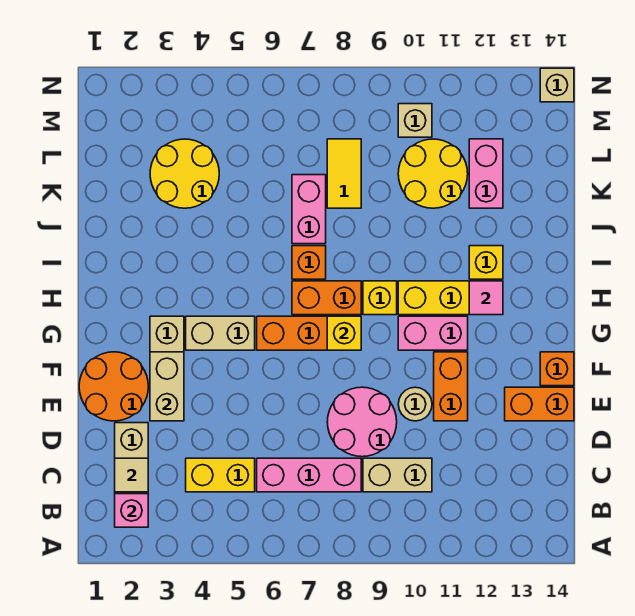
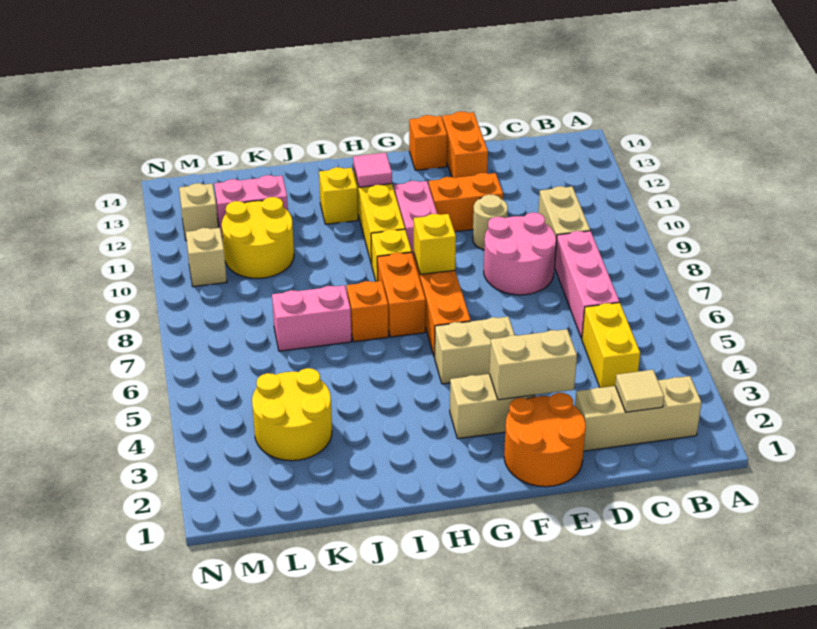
pink brick B2 level 2 -> none
tan brick G4:G5 level 1 -> tan brick F5:G5 level 1
yellow tile K8:L8 level 1 -> none
tan brick N14 level 1 -> tan brick M12 level 1

